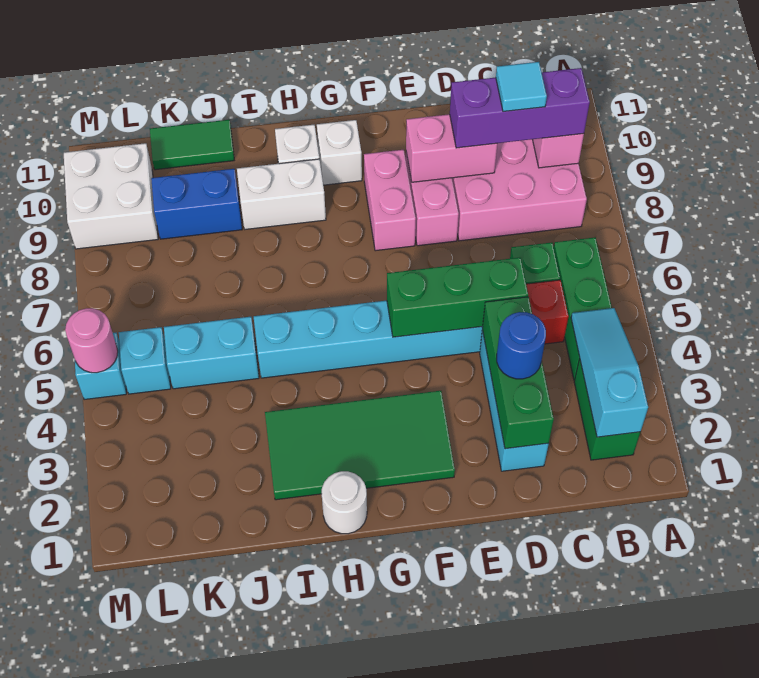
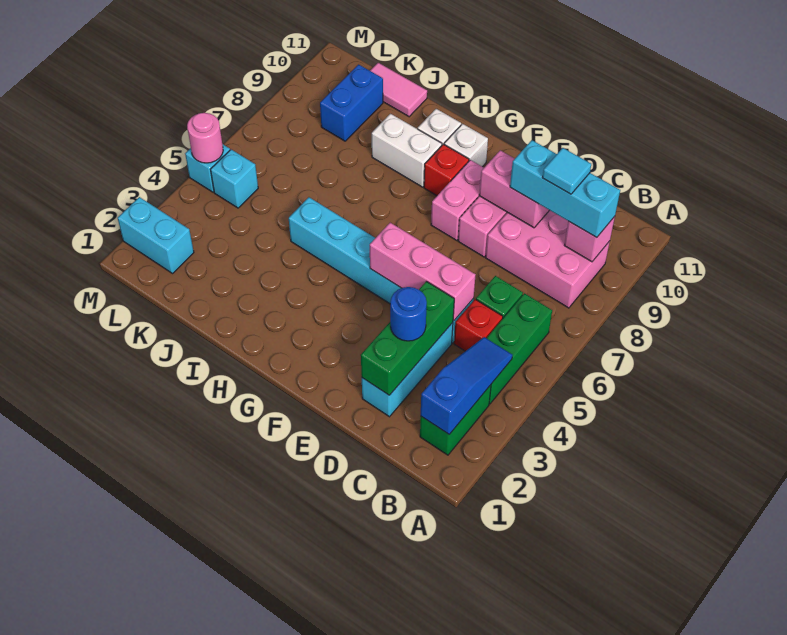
cyan slope B2:B4 level 2 top 2 -> blue slope B2:B4 level 2 top 2
purple brick B9:D9 level 3 -> cyan brick B9:D9 level 3
green brick D5:F5 level 2 -> pink brick D5:F5 level 2
green tile F2:I3 level 1 -> none
none -> red brick G9 level 1
white round brick H1 level 1 -> none
cyan brick J5:K5 level 1 -> cyan brick L2:M2 level 1
blue brick J9:K9 level 1 -> blue brick K9:K10 level 1
green tile J11:K11 level 1 -> pink tile J11:K11 level 1
white brick L9:M10 level 1 -> none

